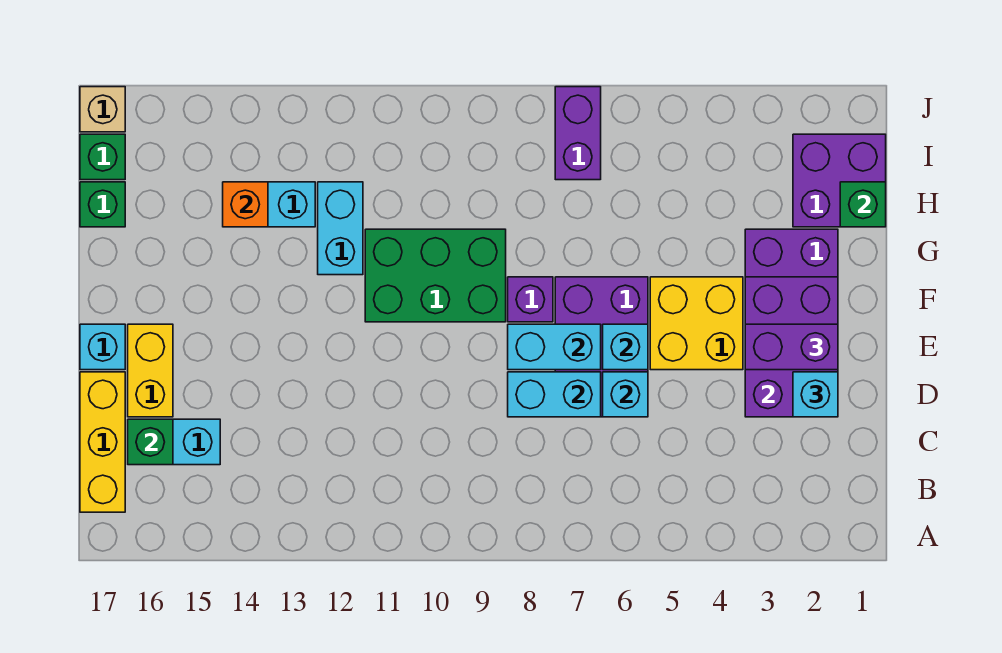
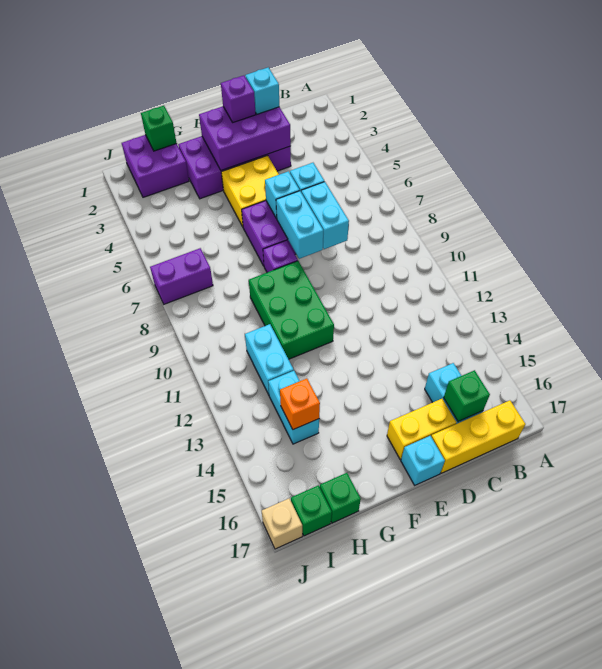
purple brick E2:E3 level 3 -> purple brick E2 level 3
cyan brick G12:H12 level 1 -> cyan brick H11:H12 level 1

